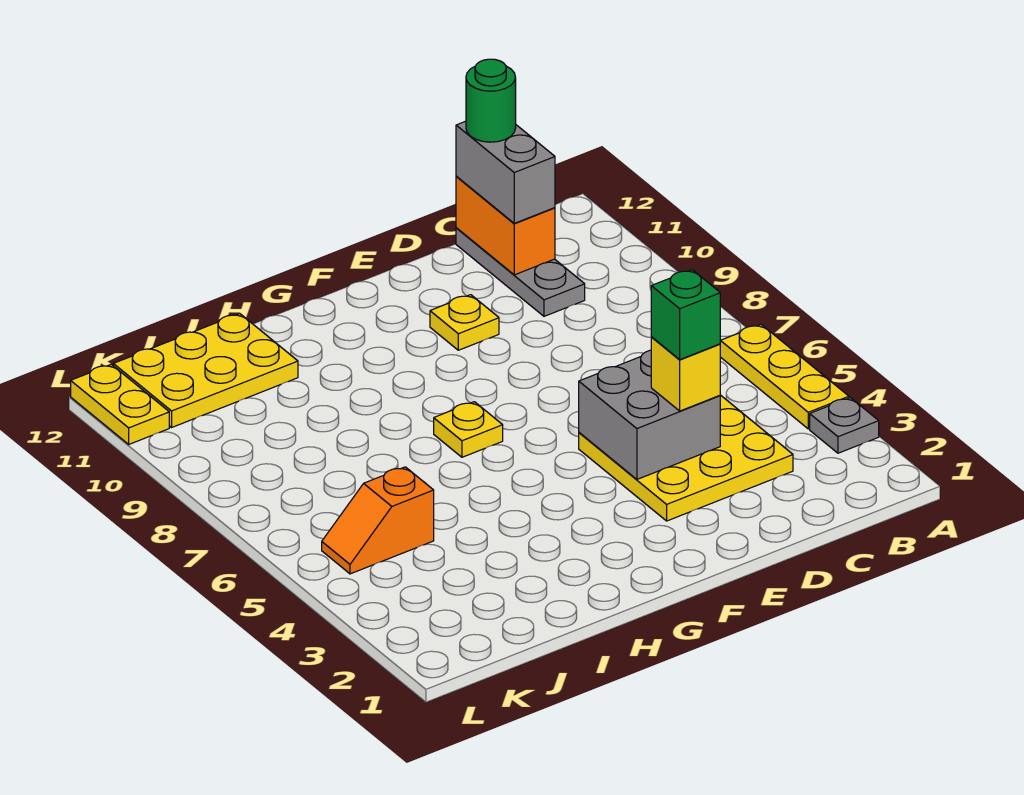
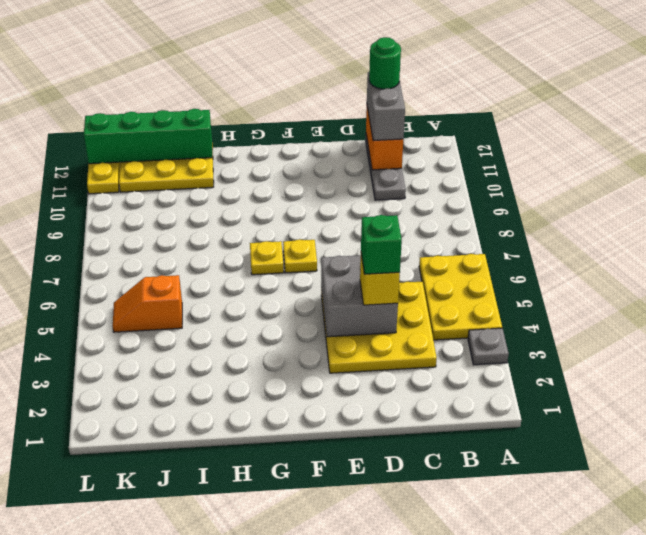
yellow plate A4:A6 level 1 -> yellow plate A4:B6 level 1
yellow plate E10 level 1 -> yellow plate F7 level 1
none -> green brick I12:L12 level 2

